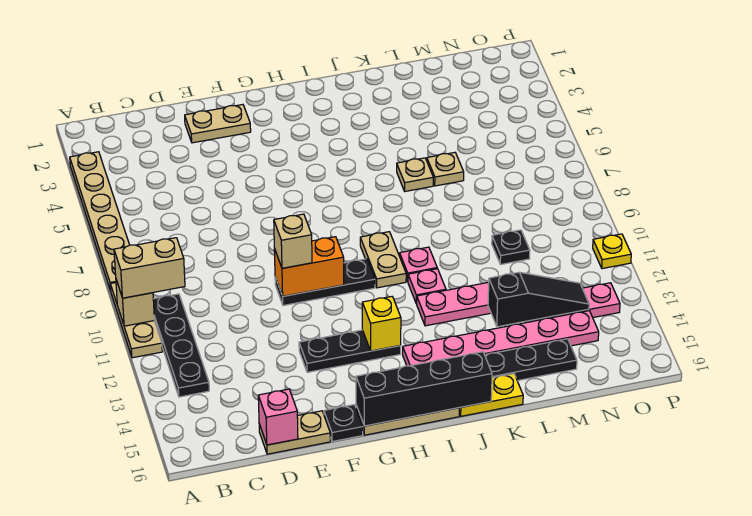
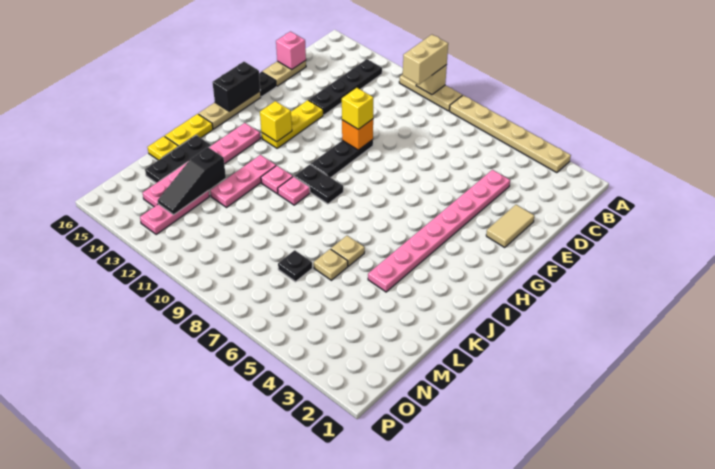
black plate B10:B13 level 1 -> black plate B13:E13 level 1
none -> pink plate D4:K4 level 1
tan plate E2:F2 level 1 -> tan tile E2:F2 level 1
orange brick F10:G10 level 2 -> orange brick F10 level 2
tan brick F10 level 3 -> yellow brick F10 level 3
black plate F13:H13 level 1 -> yellow plate F13:H13 level 1
black brick G16:J16 level 2 -> black brick G16:H16 level 2
tan plate I9:I10 level 1 -> black plate I9:I10 level 1
black plate M10 level 1 -> black plate M7 level 1
yellow plate P11 level 1 -> yellow plate L16 level 1

